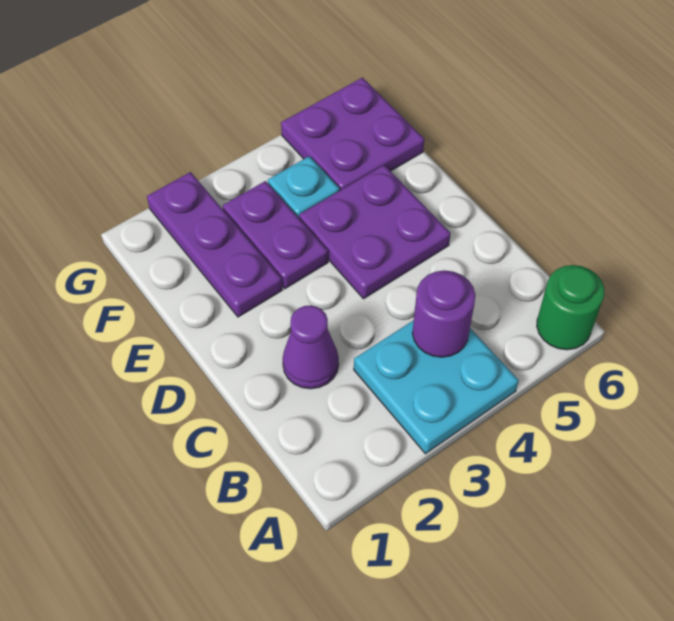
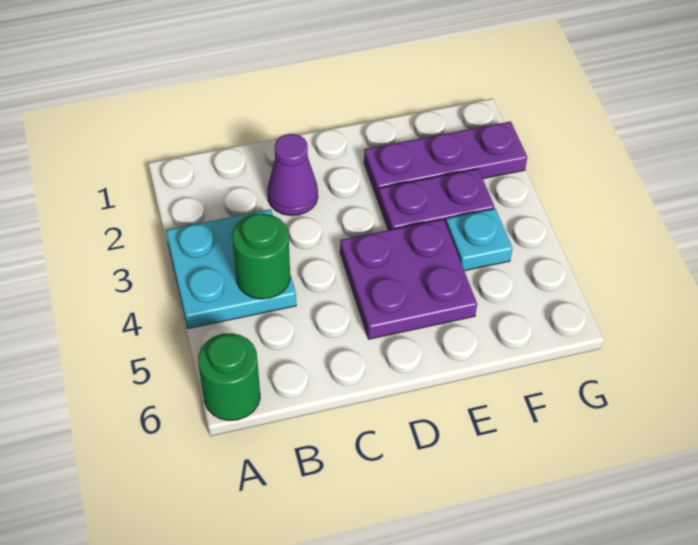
purple round brick B4 level 2 -> green round brick B4 level 2
purple plate F5:G6 level 1 -> none

